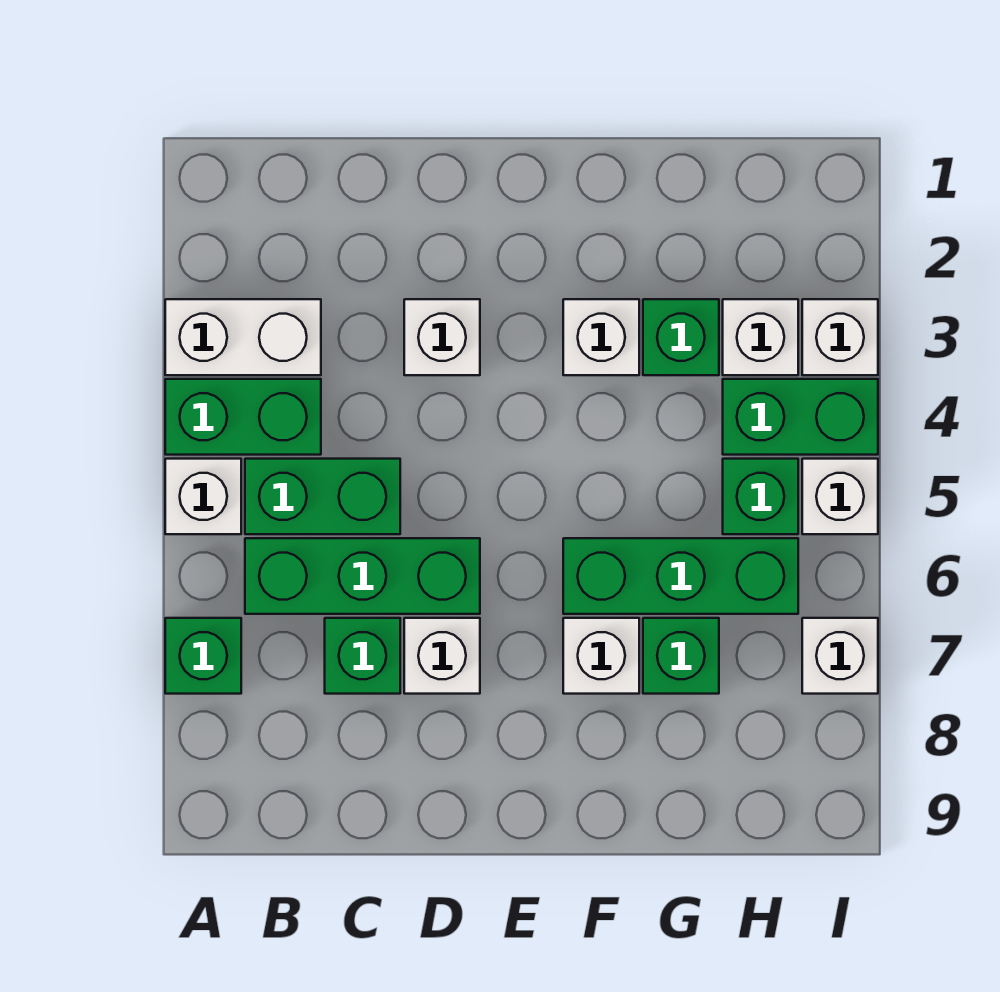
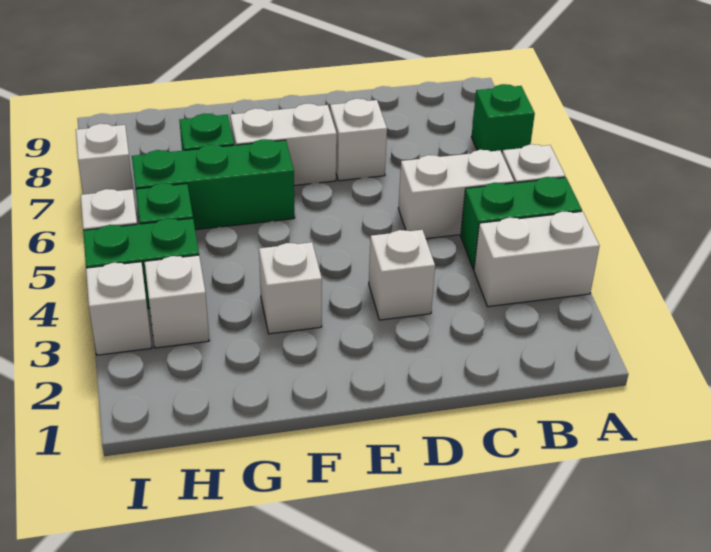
green brick B5:C5 level 1 -> white brick B5:C5 level 1
green brick B6:D6 level 1 -> none
green brick C7 level 1 -> none
white brick F7 level 1 -> white brick E7:F7 level 1
green brick G3 level 1 -> none

